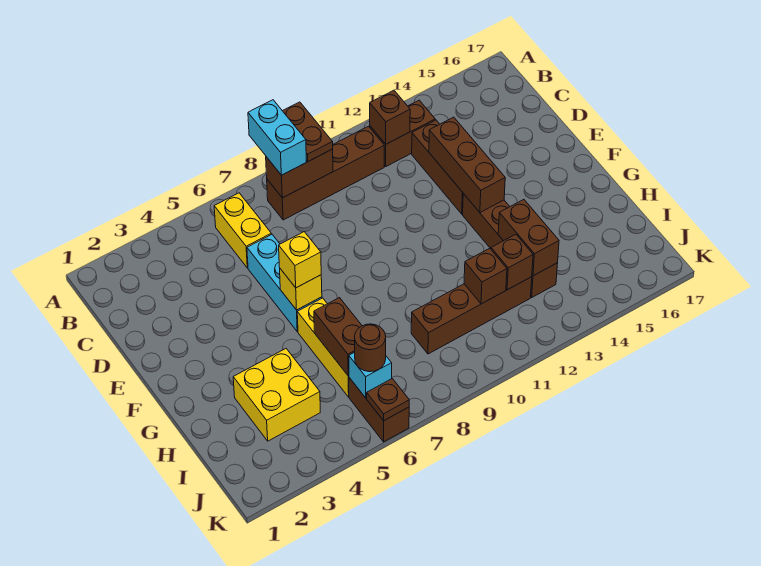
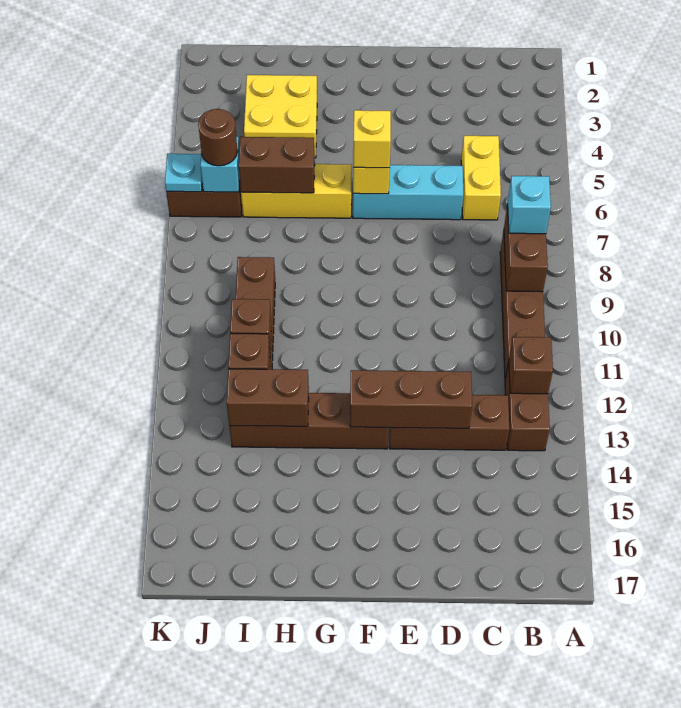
cyan brick A8:B8 level 3 -> cyan brick B8 level 3
brown plate A9:B9 level 3 -> none
yellow brick B6:C6 level 1 -> yellow brick C5:C6 level 1
brown plate K6 level 2 -> cyan plate K6 level 2

